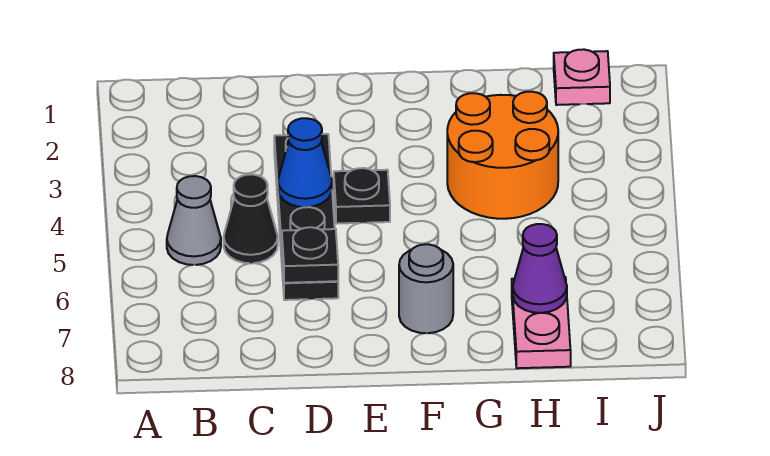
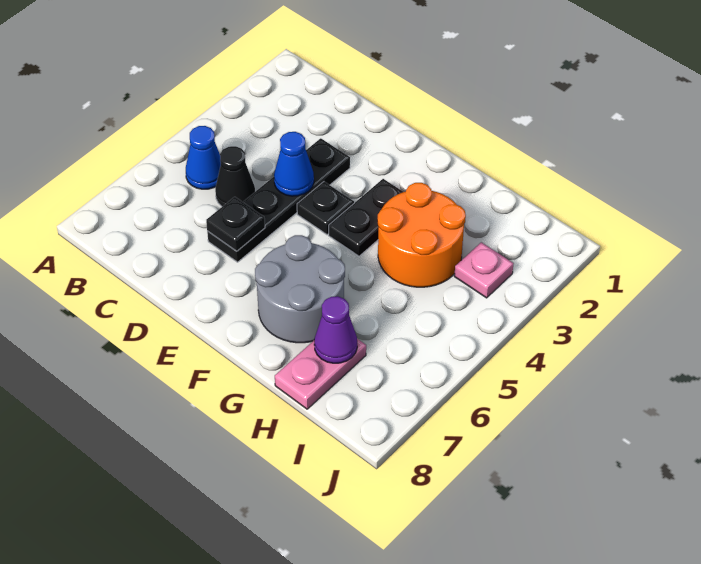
grey cone B5 level 1 -> blue cone B5 level 1
none -> black plate F3:F4 level 1
grey round brick F7 level 1 -> grey round brick F6:G7 level 1
pink plate I1 level 1 -> pink plate I3 level 1

